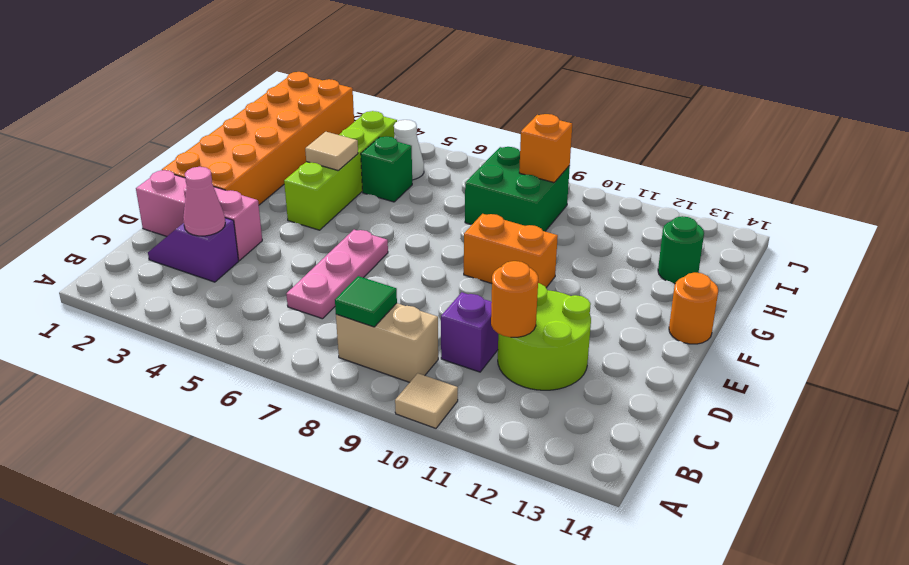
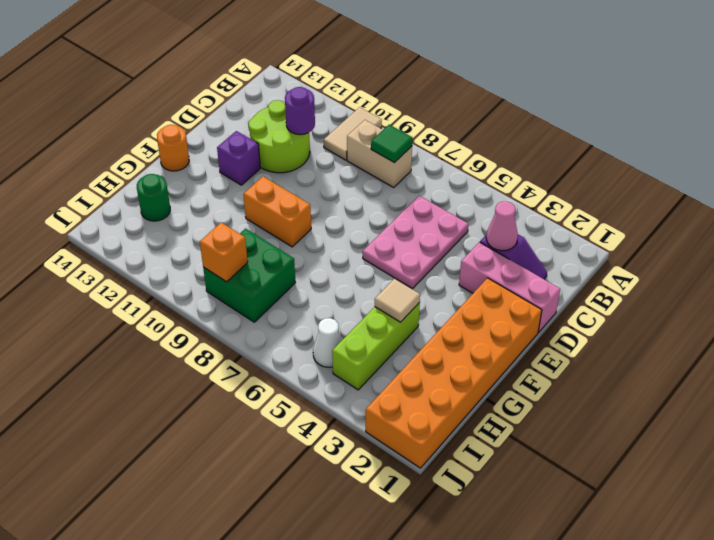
tan tile A10 level 1 -> tan tile A10:B10 level 1
pink plate C6:E6 level 1 -> pink plate C5:E6 level 1
purple brick C10 level 1 -> purple brick E12 level 1
orange round brick C11 level 2 -> purple round brick C11 level 2
lime brick F4:I4 level 1 -> lime brick G4:I4 level 1
green brick H5 level 1 -> none

